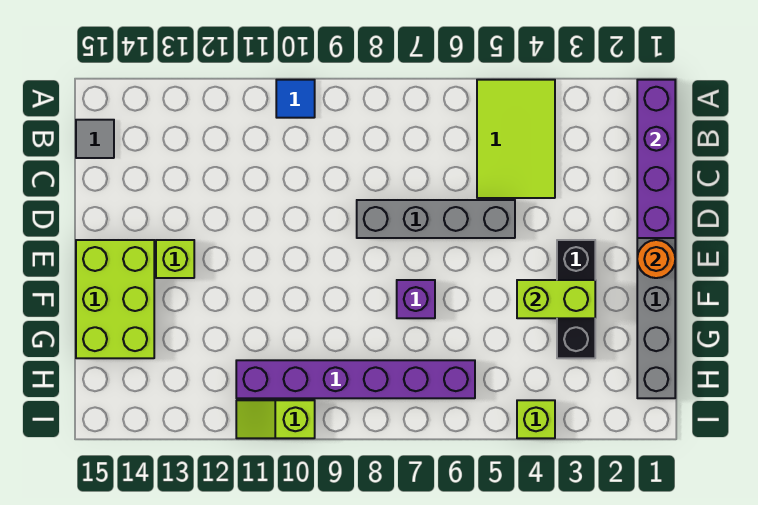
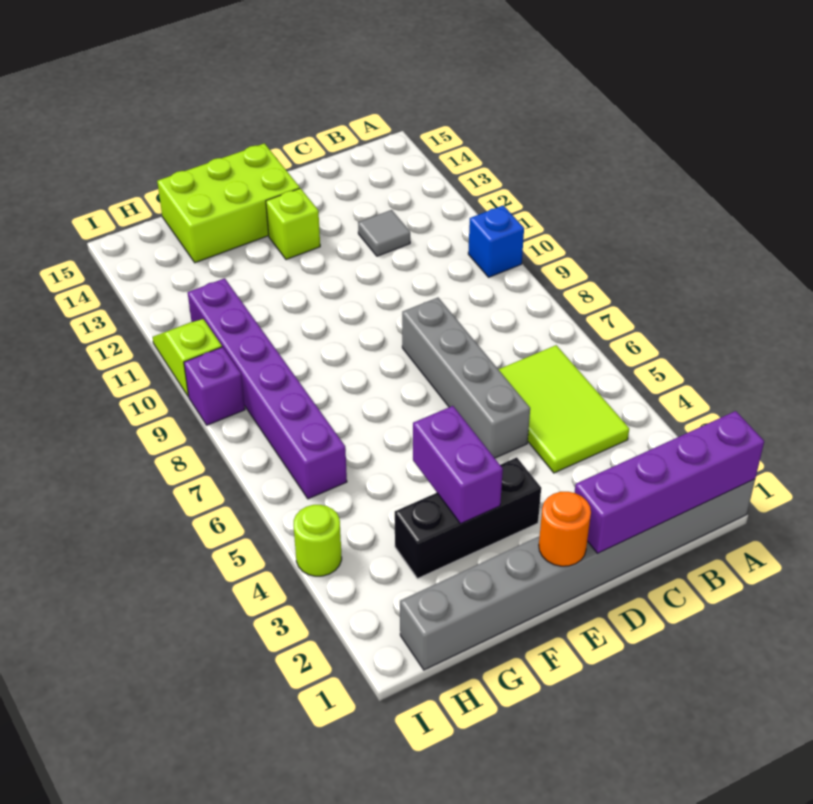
lime tile A4:C5 level 1 -> lime tile B4:C6 level 1
blue tile A10 level 1 -> blue brick A10 level 1
grey tile B15 level 1 -> grey tile C12 level 1
lime brick F3:F4 level 2 -> purple brick F3:F4 level 2
purple brick F7 level 1 -> purple brick I9 level 1
lime brick I4 level 1 -> lime round brick I4 level 1

